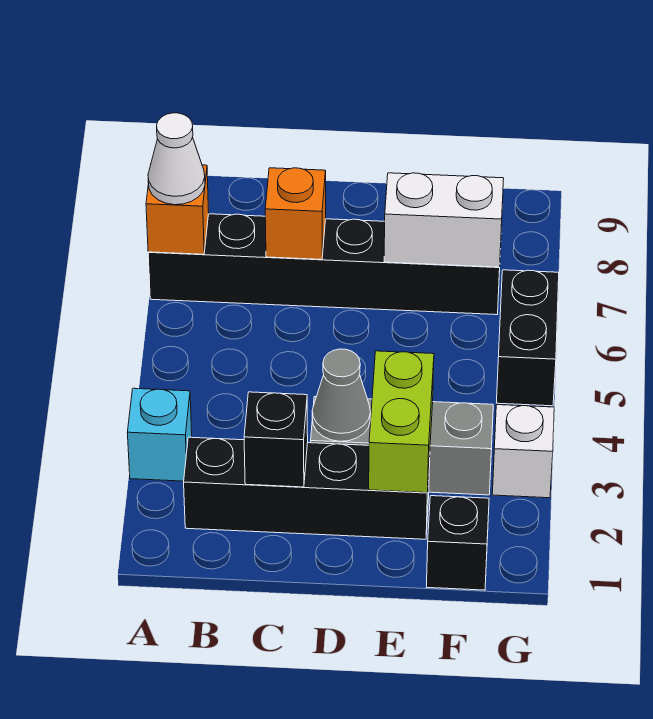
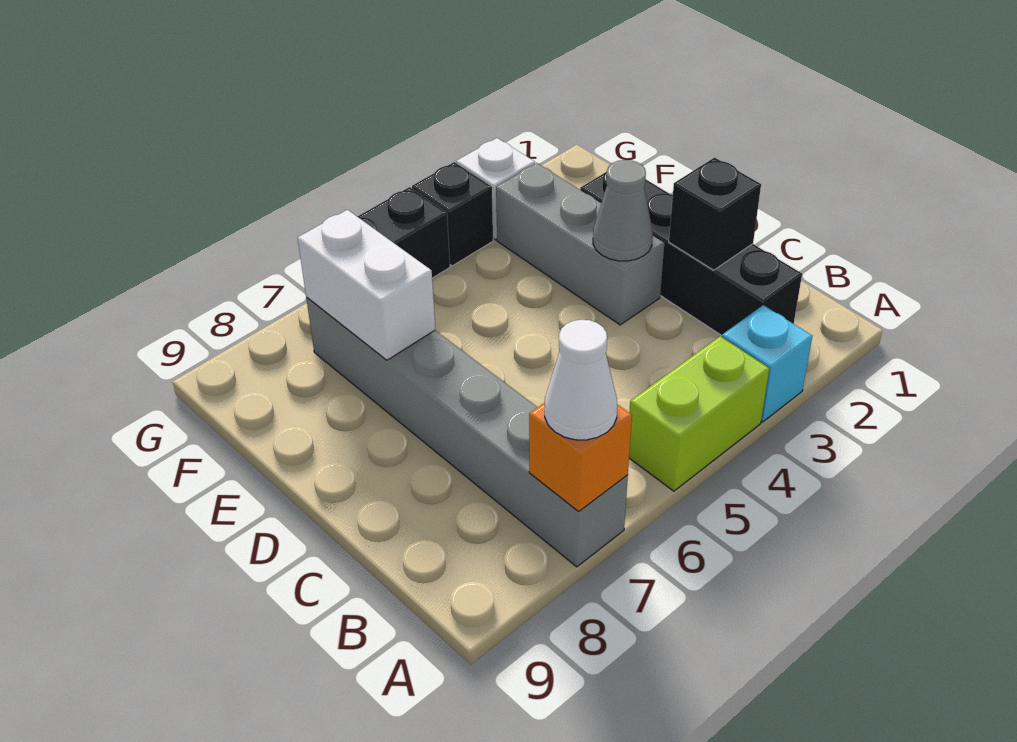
black brick A7:F7 level 1 -> grey brick A7:F7 level 1
orange brick C7 level 2 -> none
lime brick E2:E3 level 2 -> lime brick A4:A5 level 1
black brick F1 level 1 -> black brick G4 level 1

